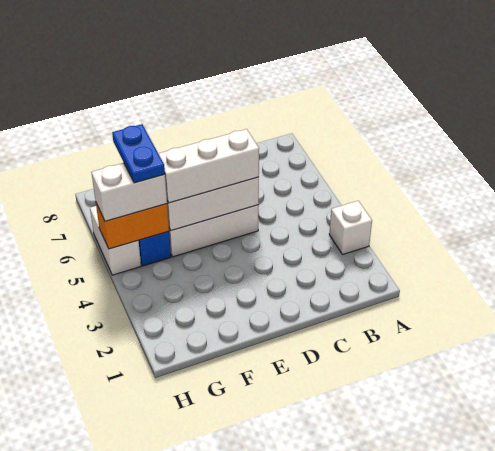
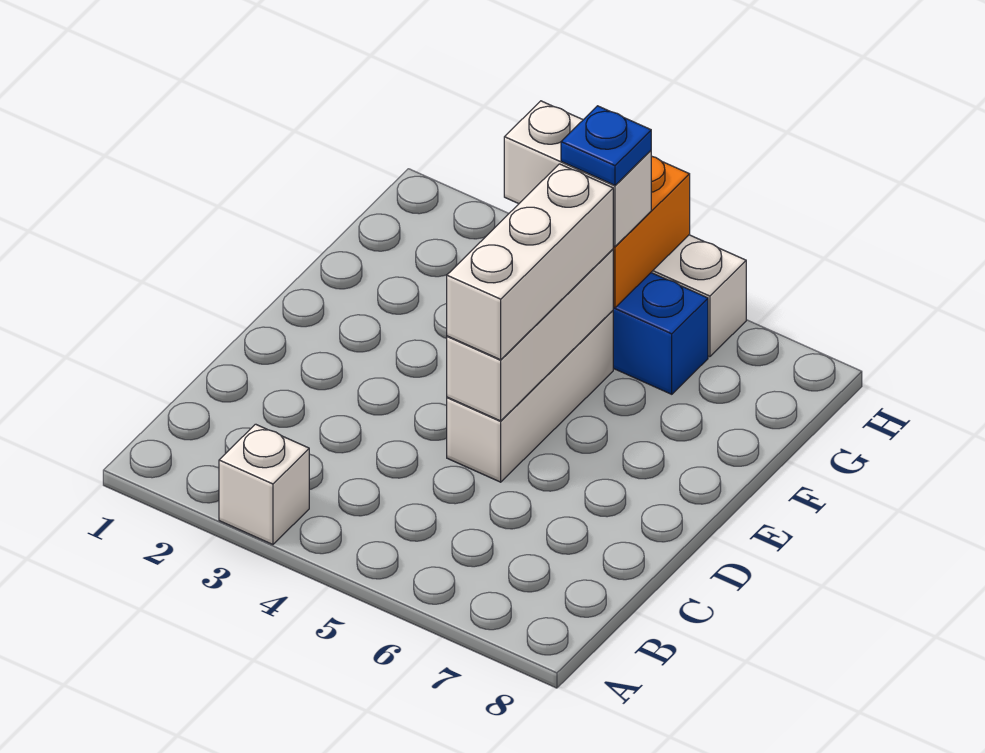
white brick G5:H5 level 3 -> white brick G4:G5 level 3
blue plate G5:G6 level 4 -> blue plate G5 level 4

